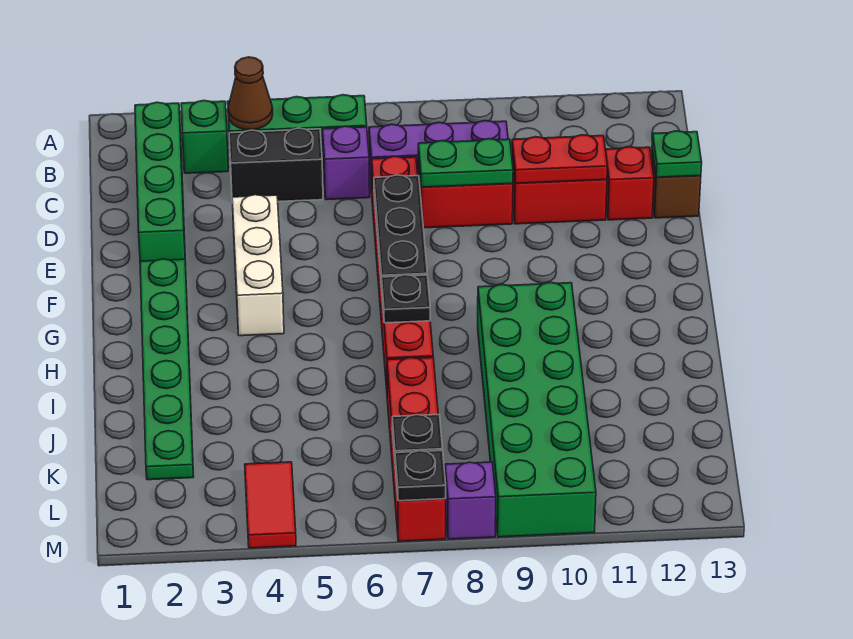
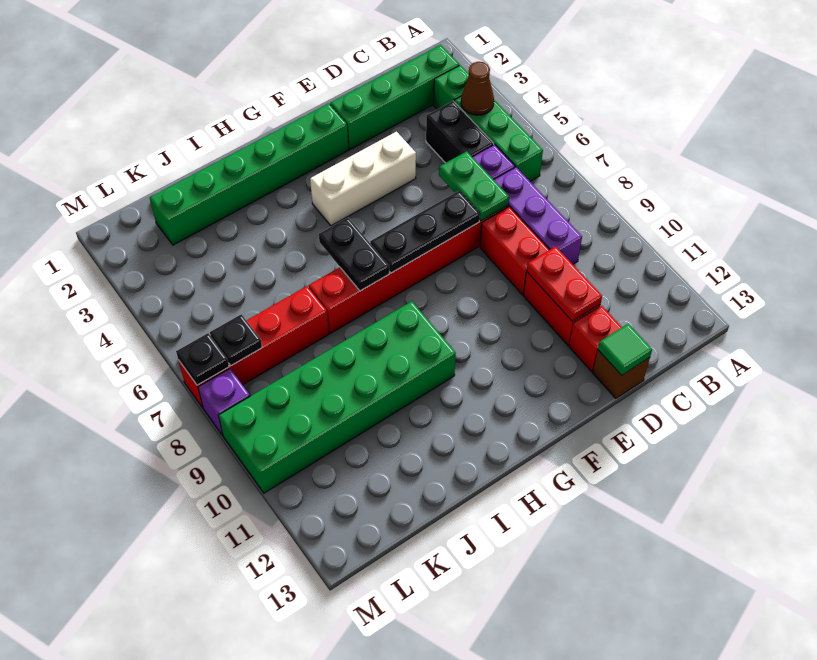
green plate D8:D9 level 2 -> green plate D6:D7 level 2
green plate D13 level 2 -> green tile D13 level 2
green plate F2:K2 level 1 -> green brick F2:K2 level 1
black plate H7 level 2 -> black plate H6:H7 level 2
red tile L4:M4 level 1 -> none

